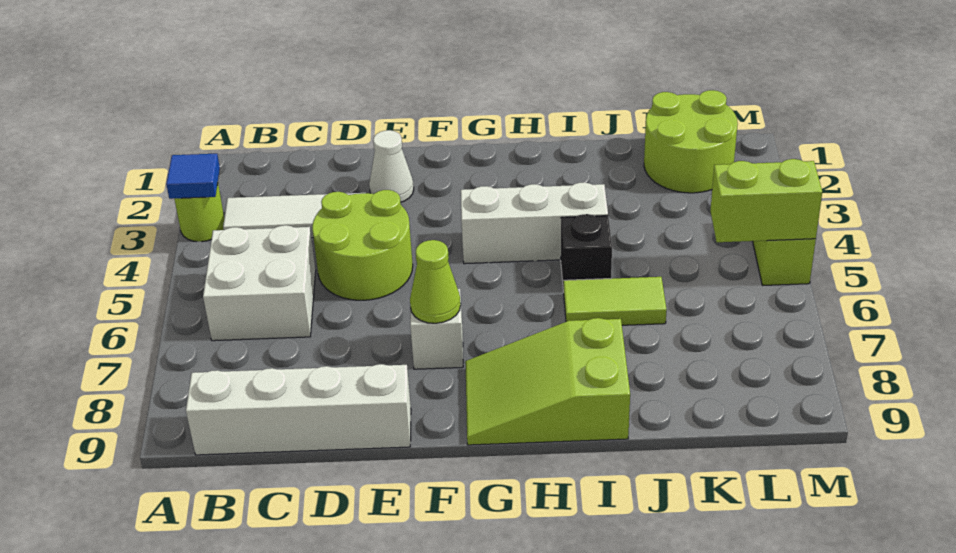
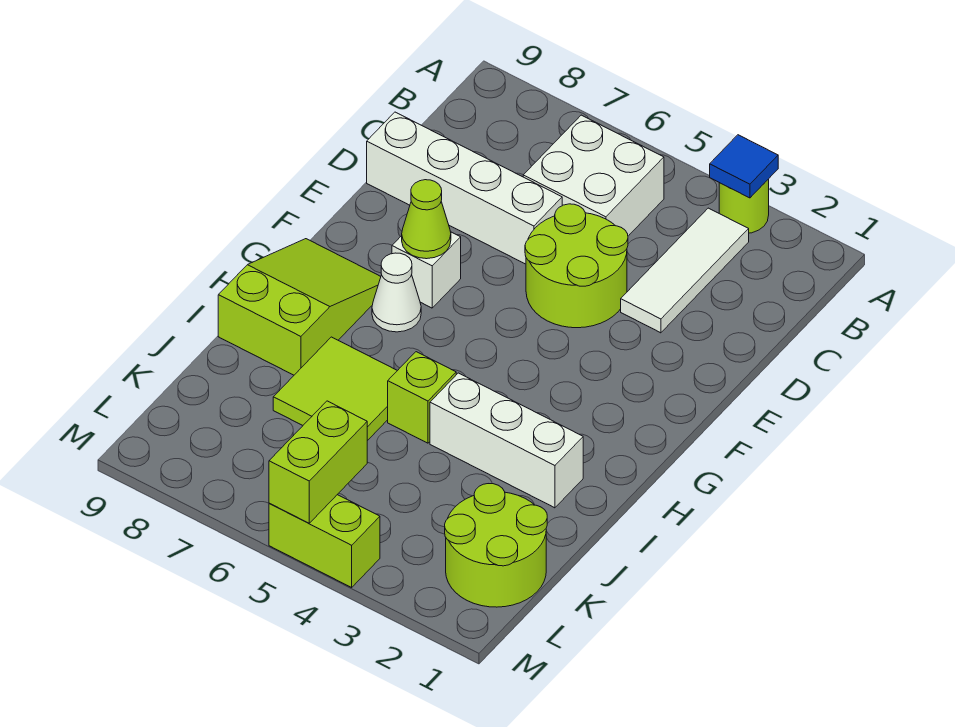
white brick B9:E9 level 1 -> white brick D6:D9 level 1
white cone E2 level 1 -> white cone G7 level 1
white brick G4:I4 level 1 -> white brick I2:I4 level 1
black brick I5 level 1 -> lime brick I5 level 1
lime tile I6:J6 level 1 -> lime tile I6:J7 level 1

